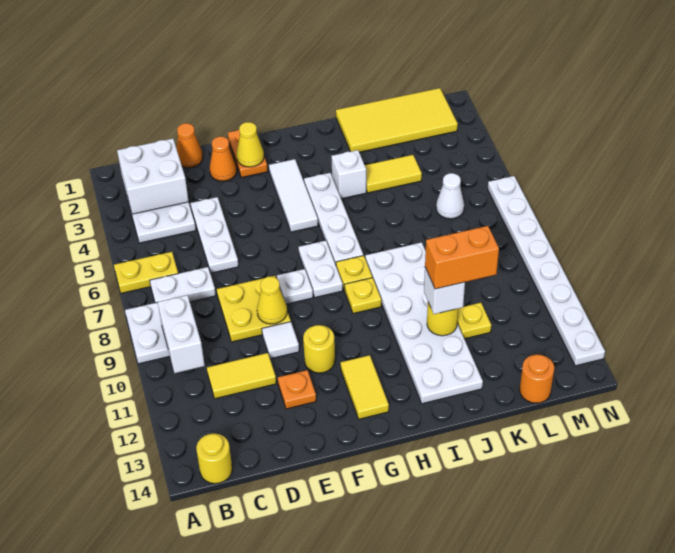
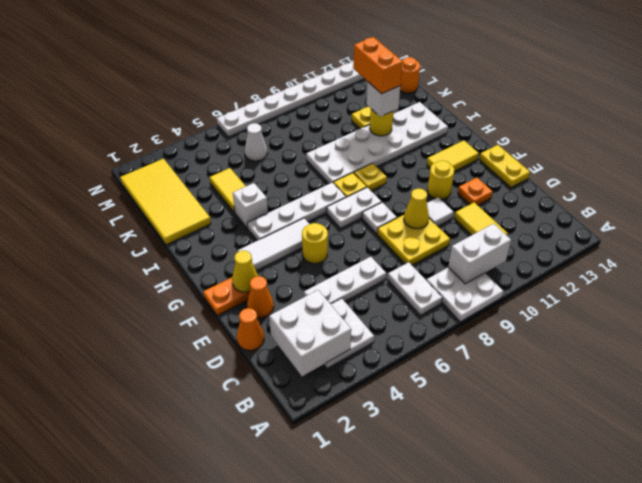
yellow plate A6:B6 level 1 -> yellow plate E14:F14 level 1
yellow round brick B14 level 1 -> yellow round brick F5 level 1

